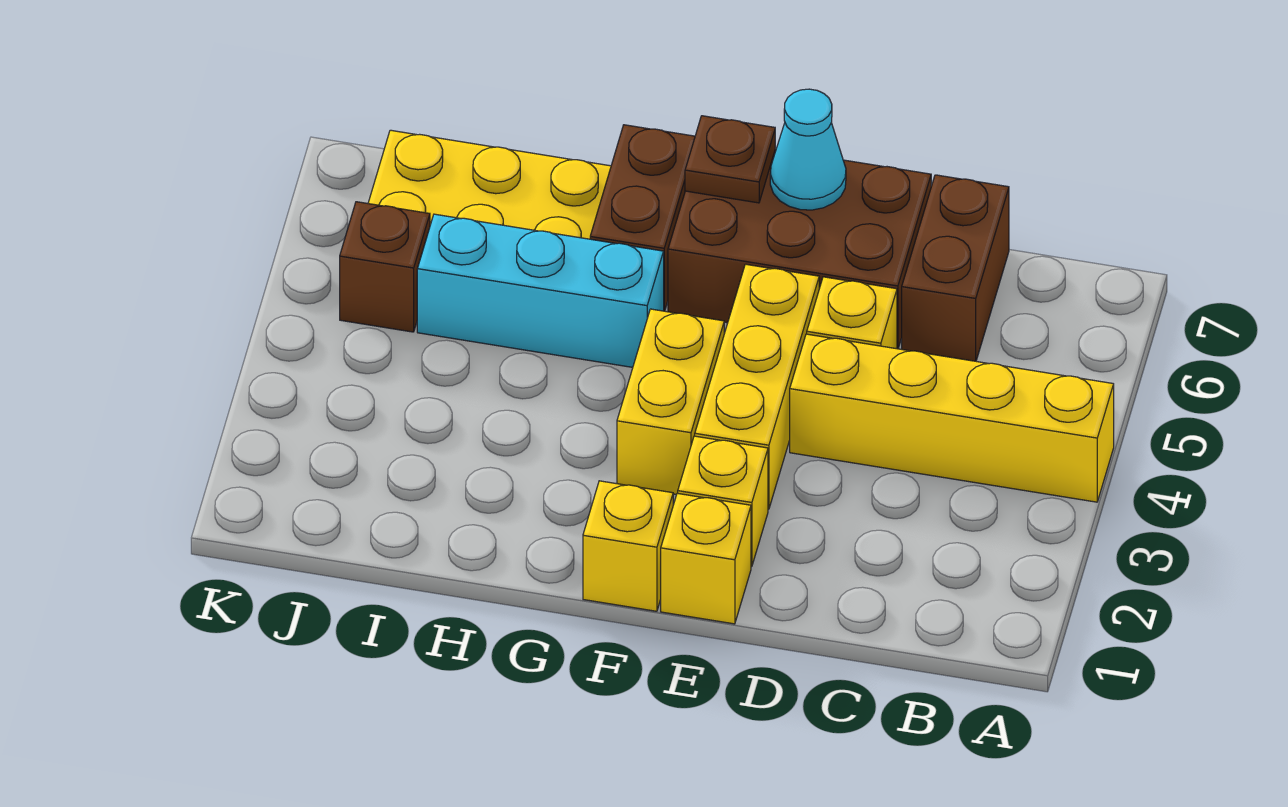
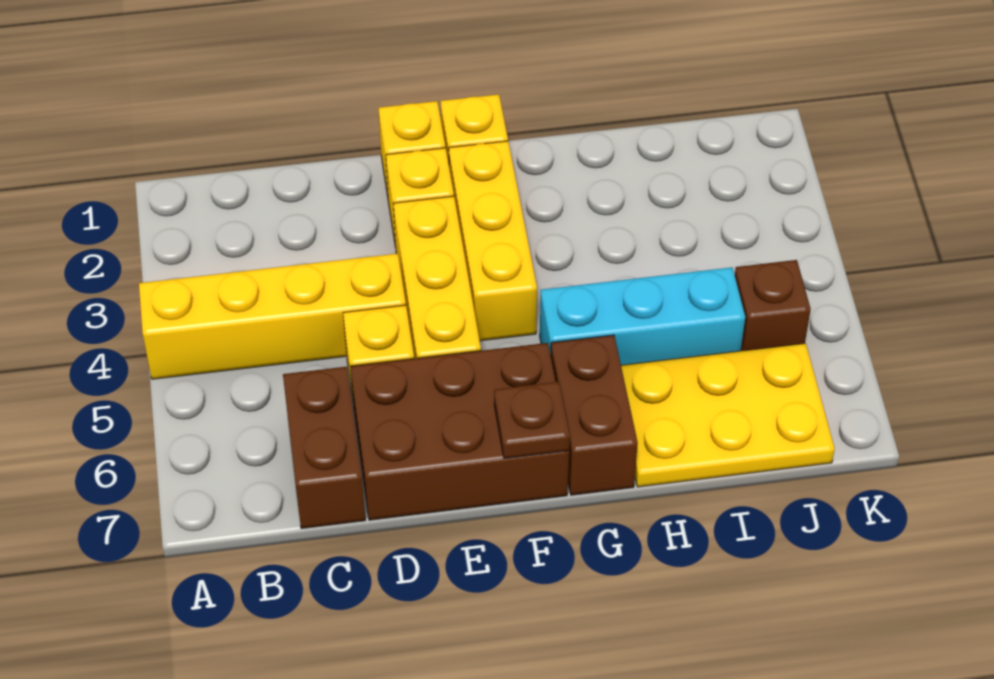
cyan cone E7 level 2 -> none
yellow brick F3:F4 level 1 -> yellow brick F2:F4 level 1

